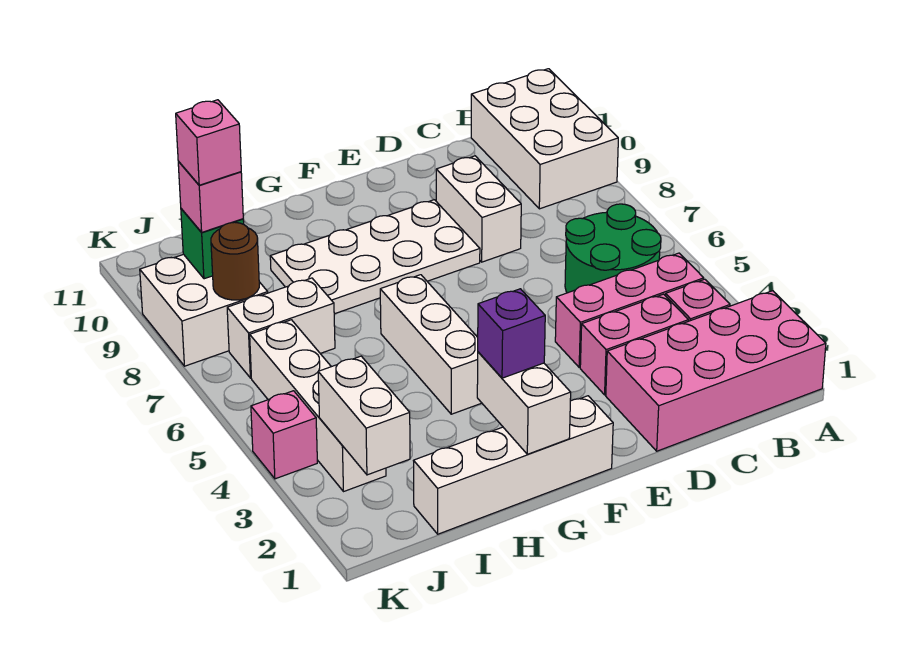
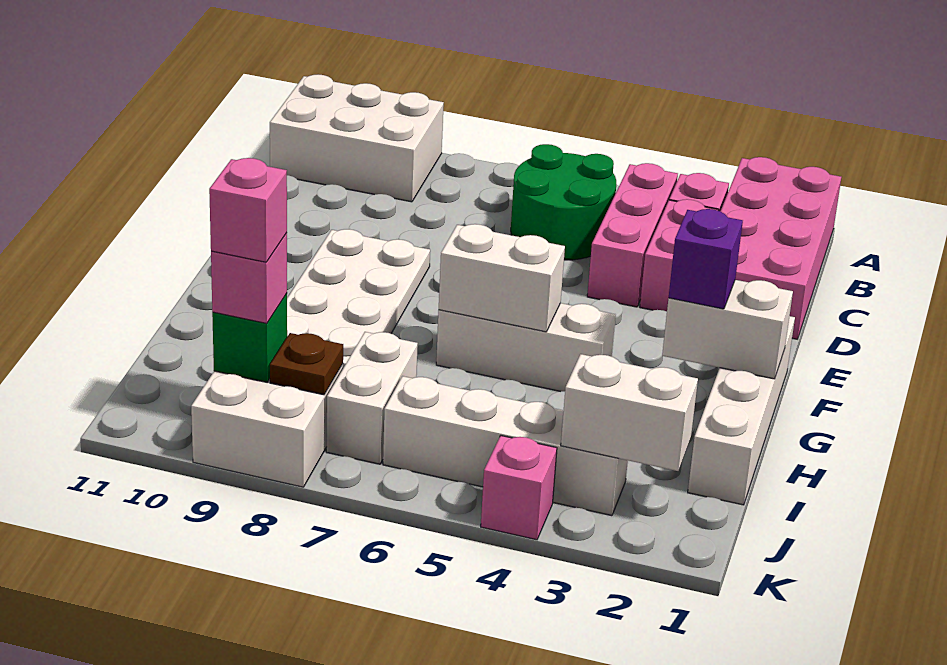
white brick D8:D9 level 1 -> white brick G5:G6 level 2
brown round brick J8 level 2 -> brown plate J8 level 2

